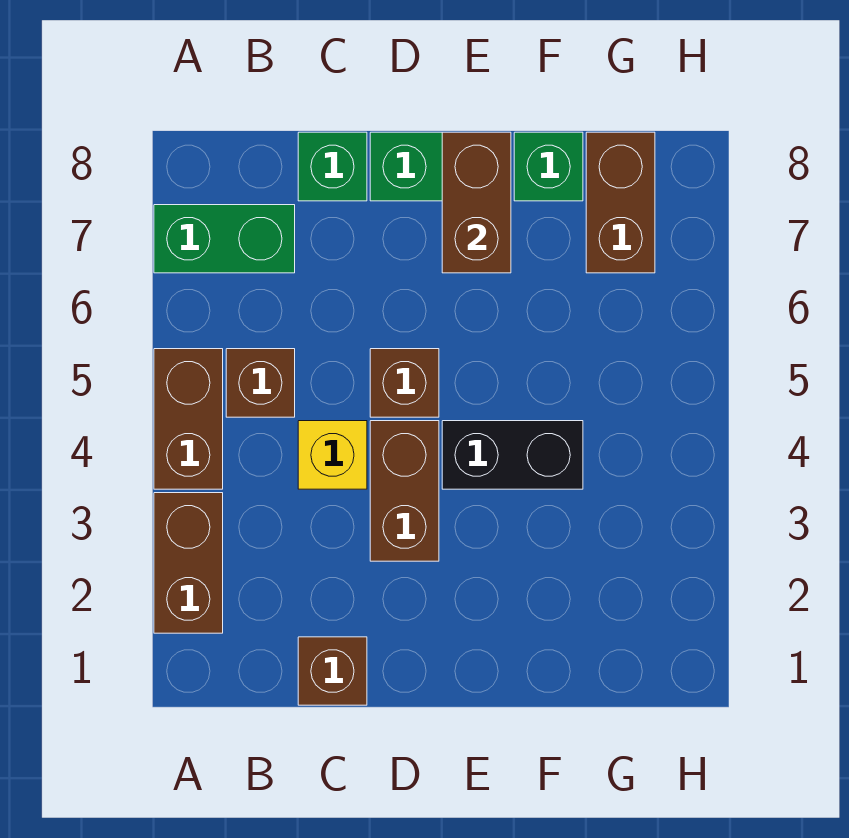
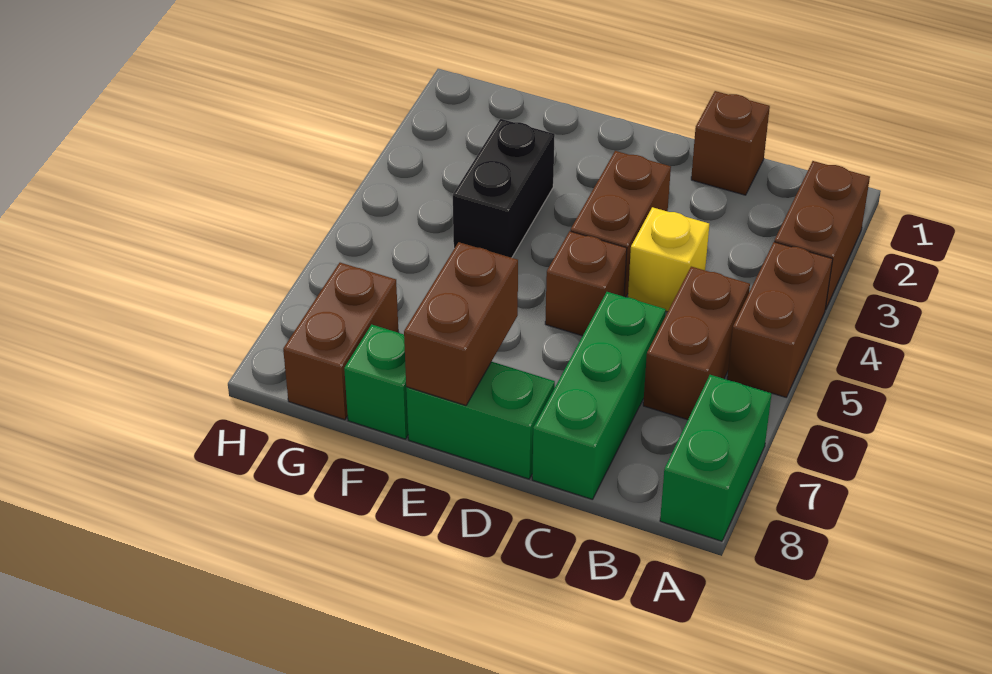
green brick A7:B7 level 1 -> green brick A7:A8 level 1
brown brick B5 level 1 -> brown brick B5:B6 level 1
green brick C8 level 1 -> green brick C6:C8 level 1
black brick E4:F4 level 1 -> black brick F3:F4 level 1

